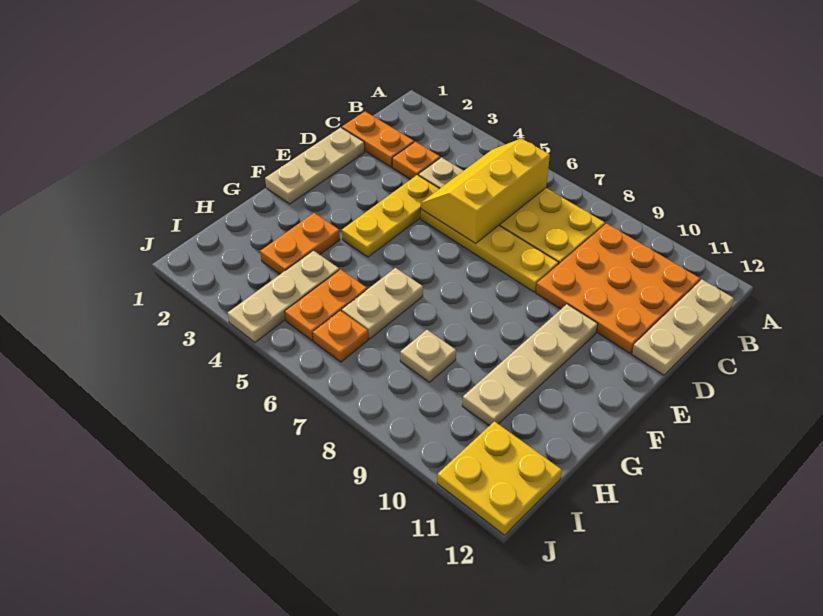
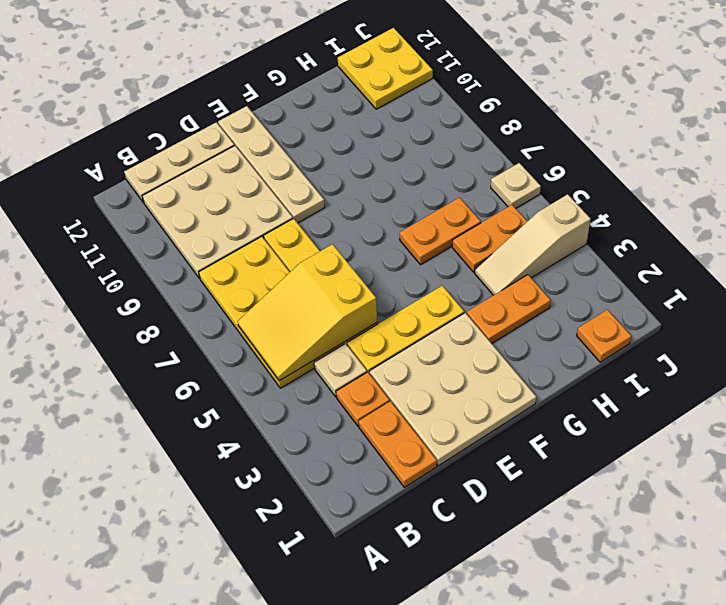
yellow slope B5:D6 level 2 top 6 -> yellow slope B5:D6 level 2 top D
orange plate B9:D11 level 1 -> tan plate B9:D11 level 1
tan plate D1:F1 level 1 -> tan plate D1:F3 level 1
tan plate E10:H10 level 1 -> tan plate E9:E12 level 1
tan plate G6:H6 level 1 -> orange plate G6:H6 level 1
tan plate H4:J4 level 1 -> tan slope H4:J4 level 1 top J
tan plate H8 level 1 -> tan plate J6 level 1
orange plate I6 level 1 -> orange plate I1 level 1

